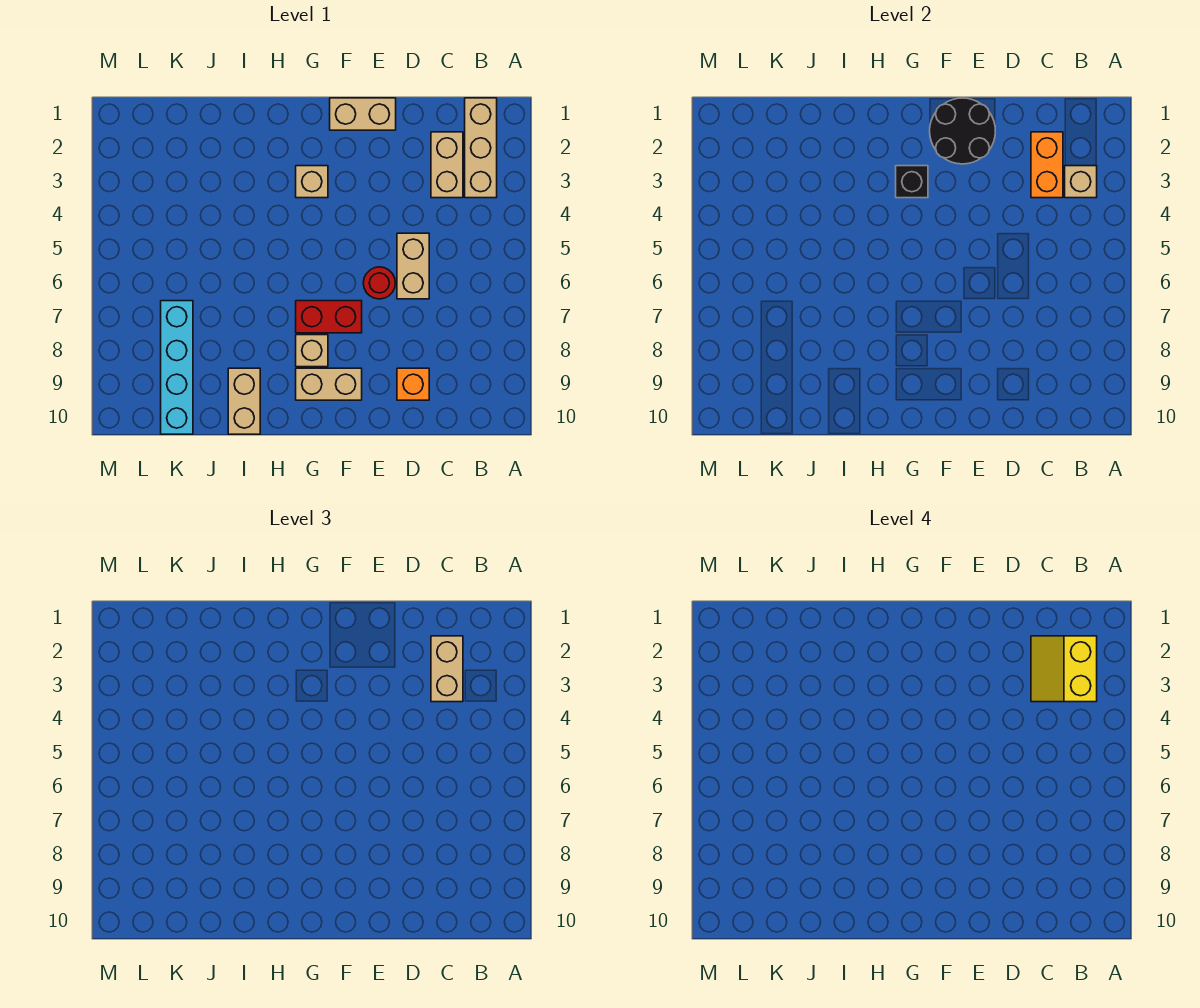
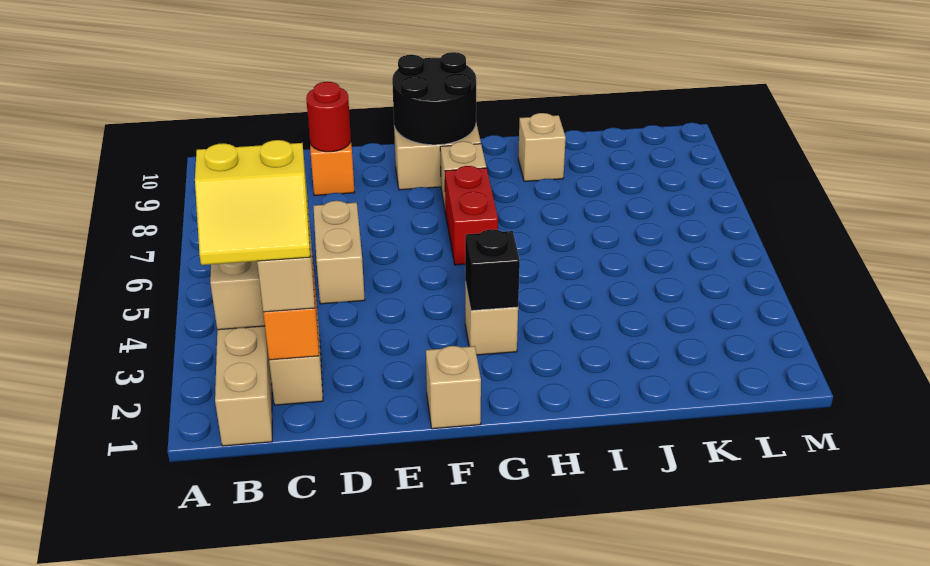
yellow slope B2:C3 level 4 top B -> yellow slope B2:C3 level 4 top 3
tan brick E1:F1 level 1 -> tan brick F1 level 1
black round brick E1:F2 level 2 -> black round brick F9:G10 level 2
red round brick E6 level 1 -> red round brick D9 level 2
red brick F7:G7 level 1 -> red brick G6:G7 level 1
tan brick I9:I10 level 1 -> tan brick I9 level 1
cyan brick K7:K10 level 1 -> none

